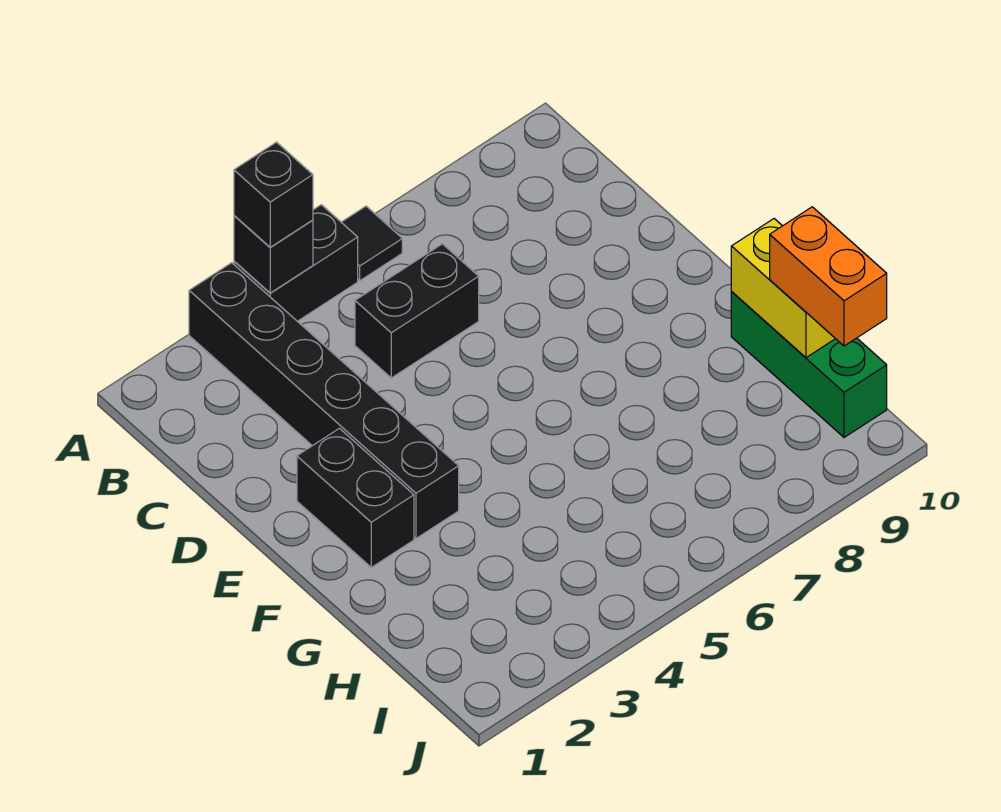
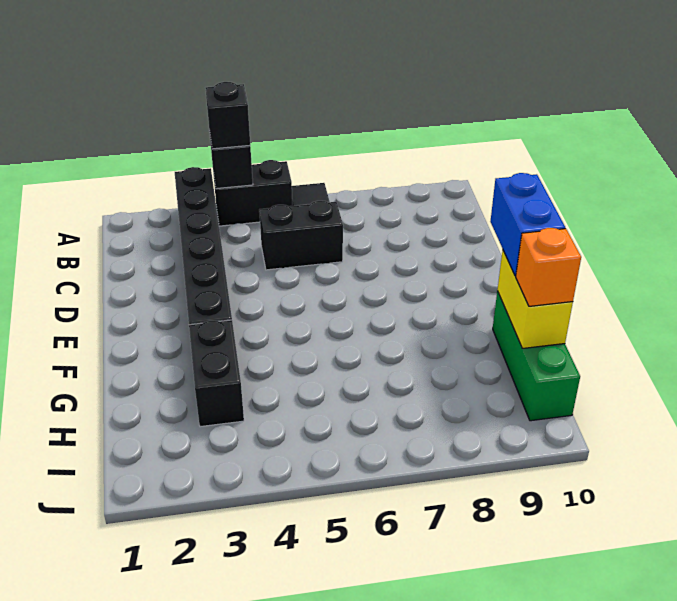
black brick E2:F2 level 1 -> black brick G3:H3 level 1
none -> blue brick F10:G10 level 3
orange brick H10:I10 level 3 -> orange brick H10 level 3

